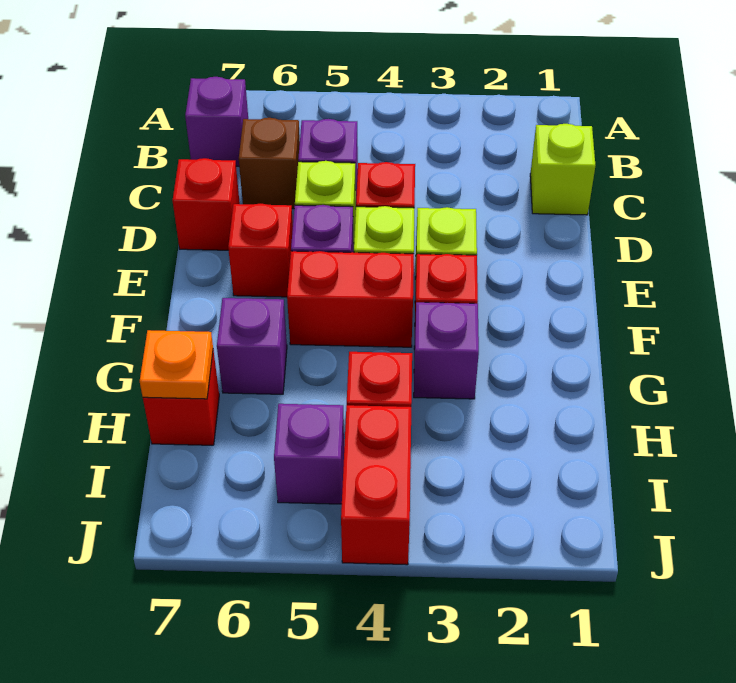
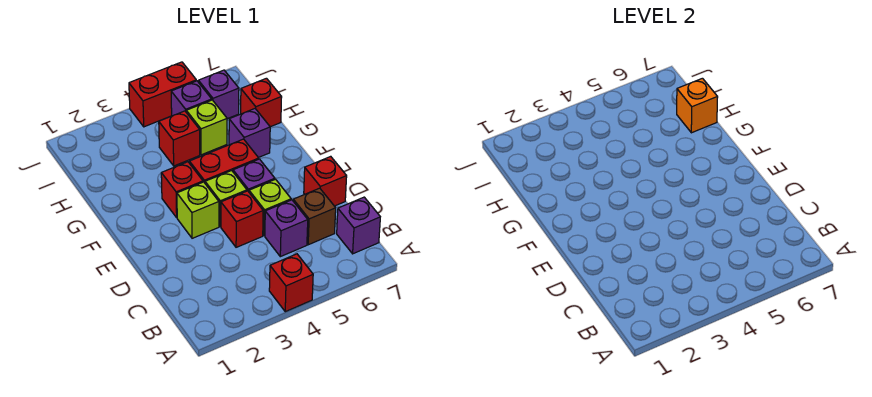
lime brick C1 level 1 -> lime brick H5 level 1
red brick E6 level 1 -> red brick A4 level 1
purple brick G3 level 1 -> purple brick I6 level 1
orange plate H7 level 2 -> orange brick H7 level 2
red brick I4:J4 level 1 -> red brick J4:J5 level 1

